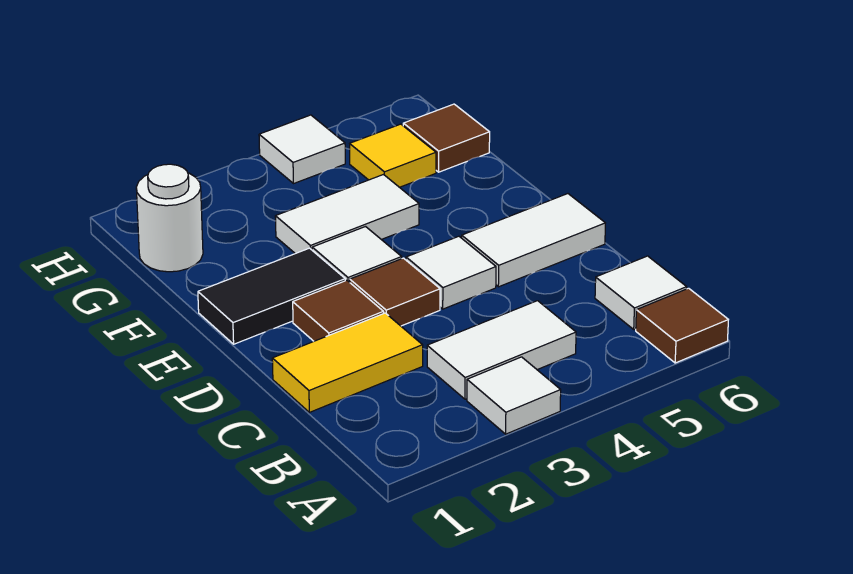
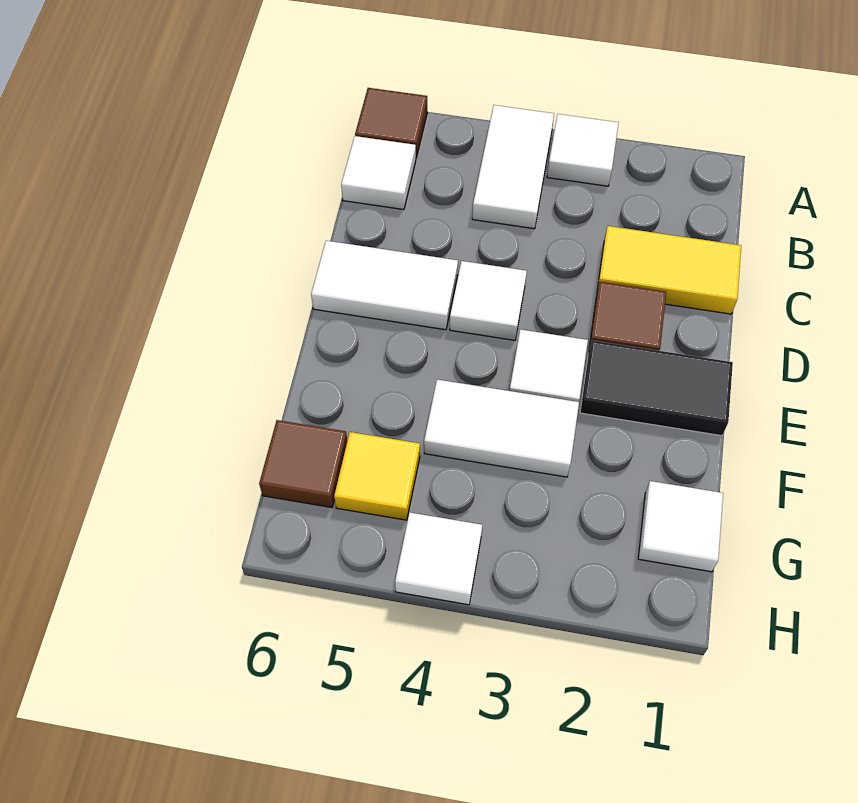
white tile B3:B4 level 1 -> white tile A4:B4 level 1
brown tile D3 level 1 -> none
white round brick G1 level 1 -> white tile G1 level 1

